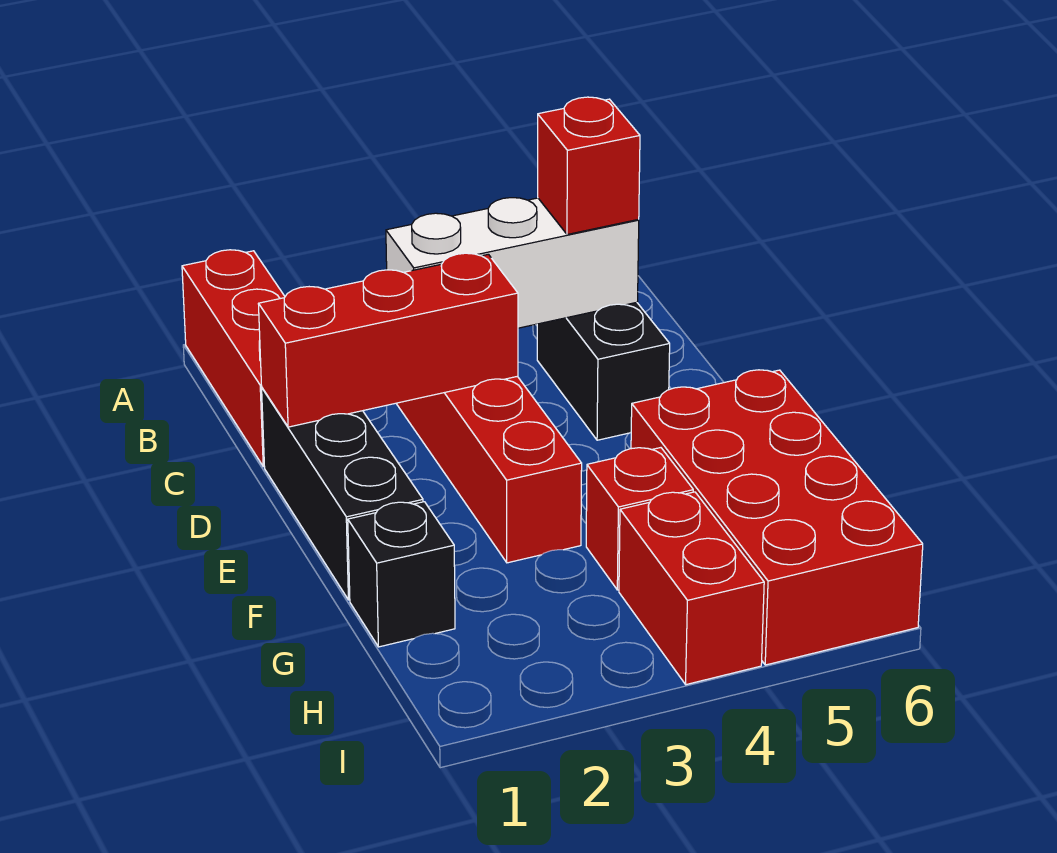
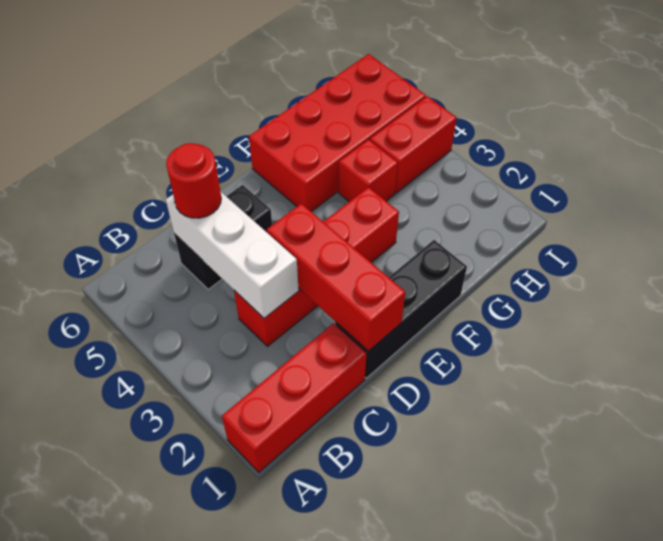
red brick C5 level 3 -> red round brick C5 level 3
black brick G1 level 1 -> none

